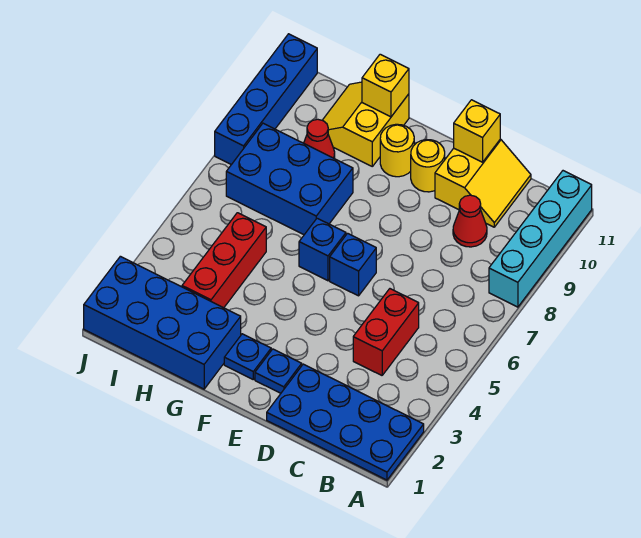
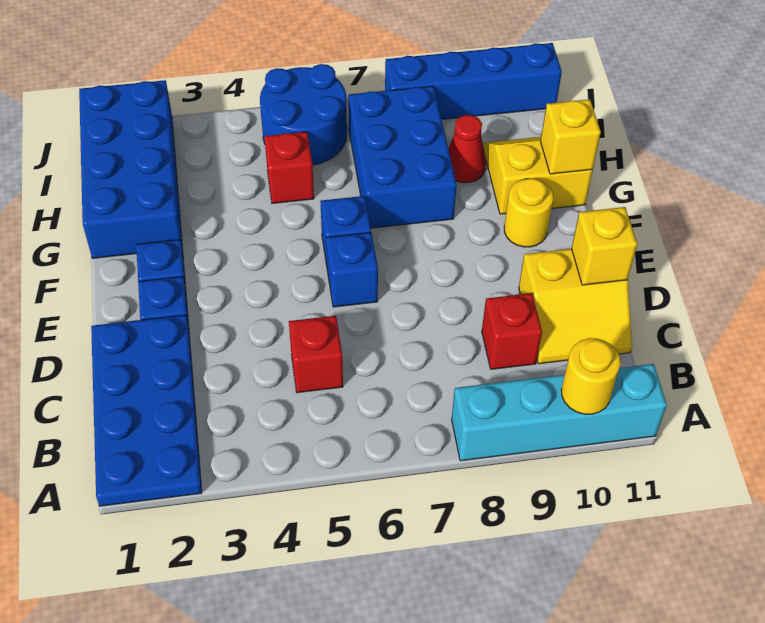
red brick C4:C5 level 1 -> red brick C5 level 1
red cone C9 level 1 -> red brick C9 level 1
yellow round brick E10 level 1 -> yellow round brick A10 level 2
red brick H3:H5 level 1 -> red brick H5 level 1
none -> blue round brick I5:J6 level 1

